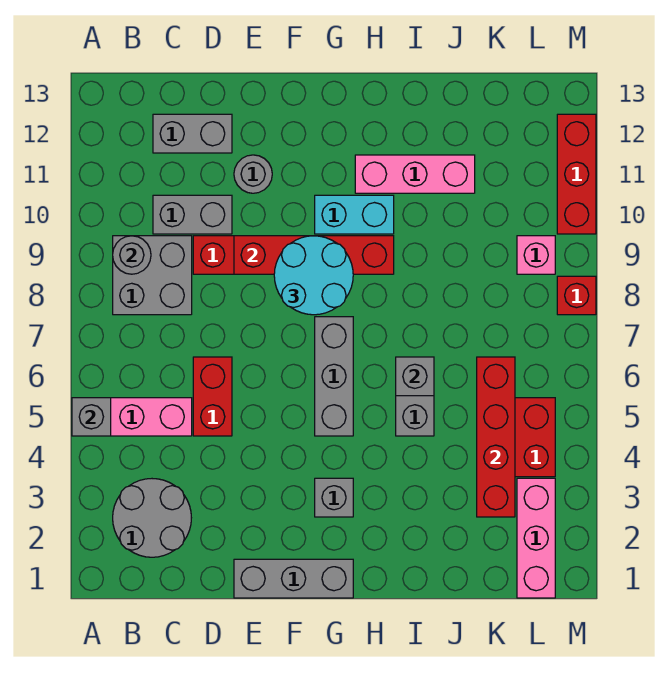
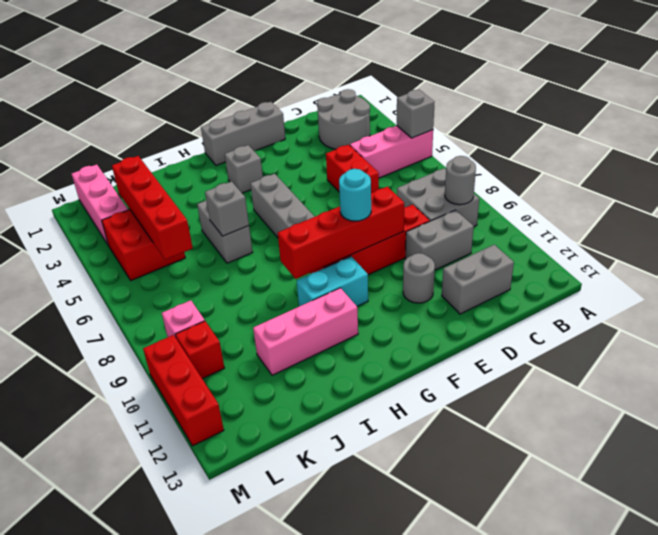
cyan round brick F8:G9 level 3 -> cyan round brick F9 level 3
red brick M8 level 1 -> red brick L10 level 1

